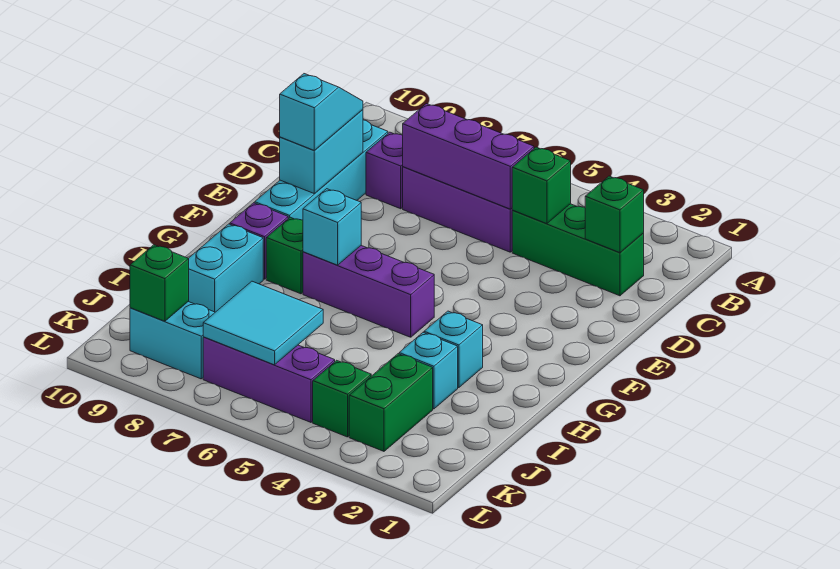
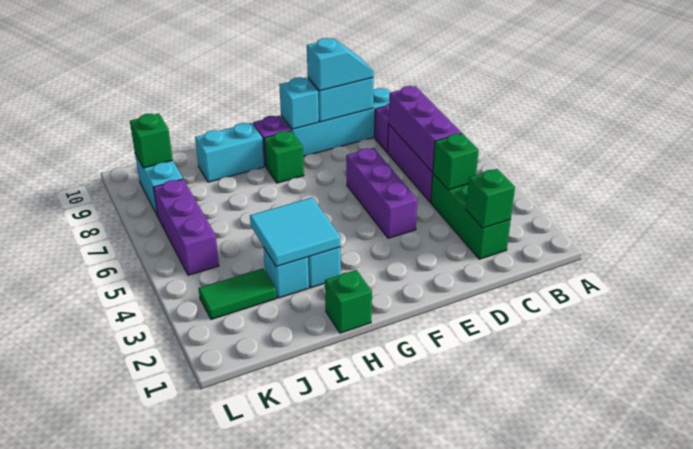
purple brick G5:G7 level 1 -> purple brick E4:E6 level 1
cyan brick G7 level 2 -> cyan brick F9 level 2
green brick J3:K3 level 1 -> green tile J3:K3 level 1
cyan tile J6:K7 level 2 -> cyan tile H3:I4 level 2
green brick K4 level 1 -> green brick H1 level 1

